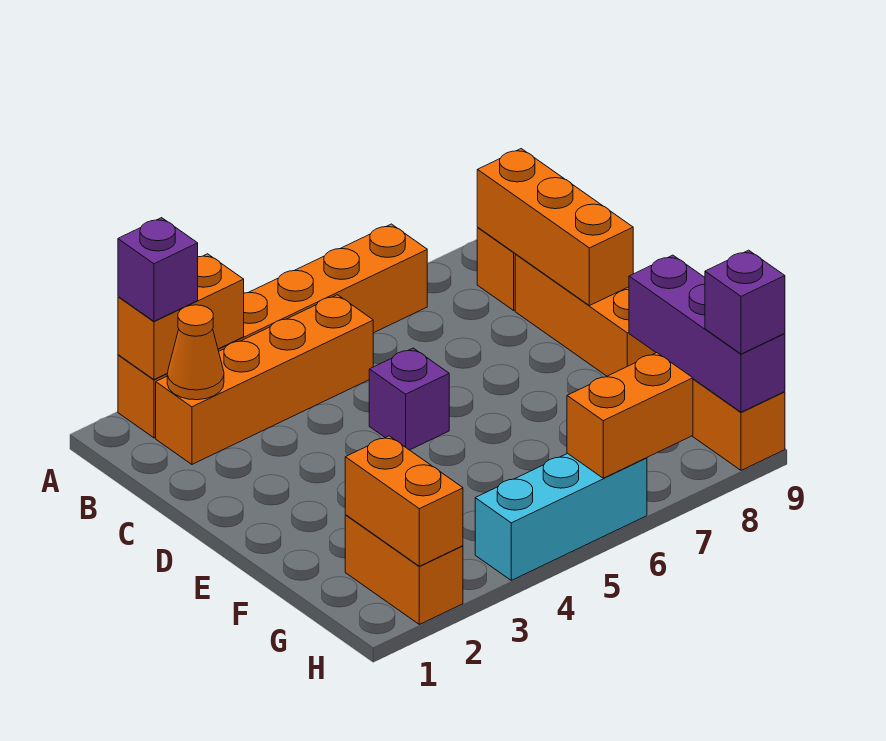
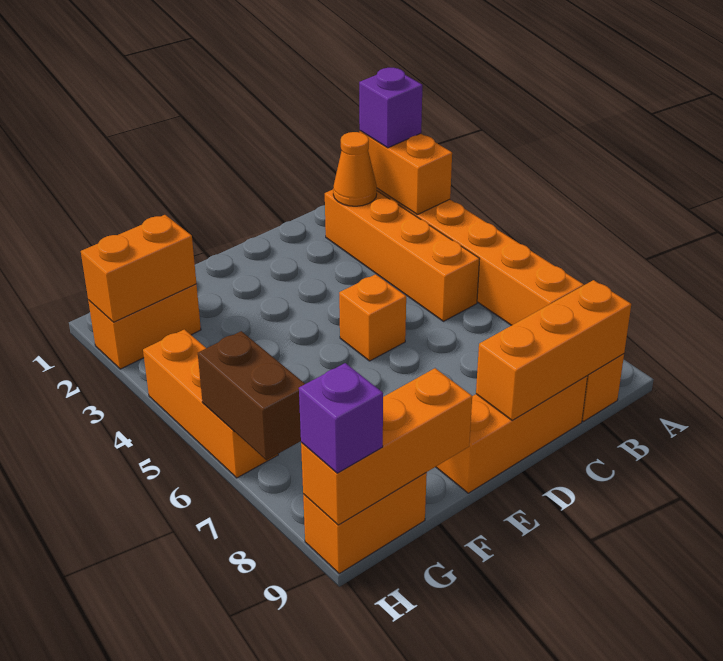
purple brick D5 level 1 -> orange brick D5 level 1
purple brick F9:H9 level 2 -> orange brick F9:H9 level 2
cyan brick H4:H6 level 1 -> orange brick H4:H6 level 1
orange brick H6:H7 level 2 -> brown brick H6:H7 level 2

